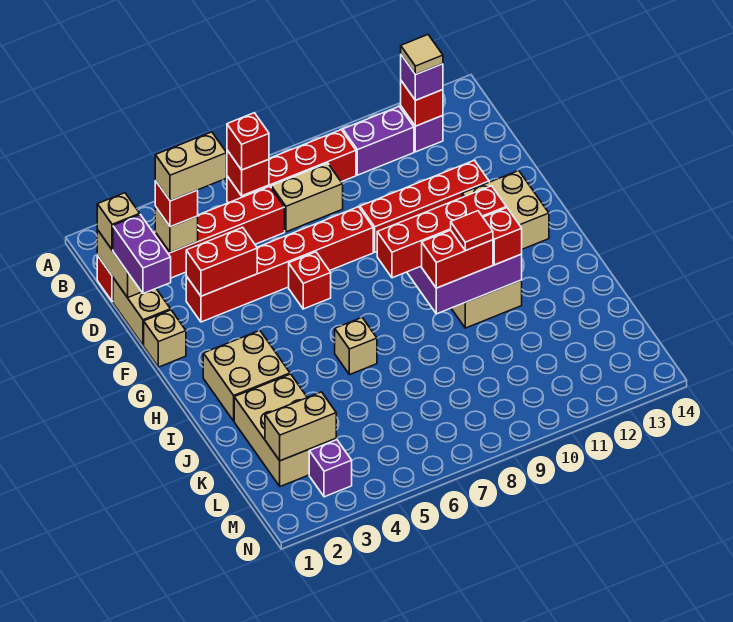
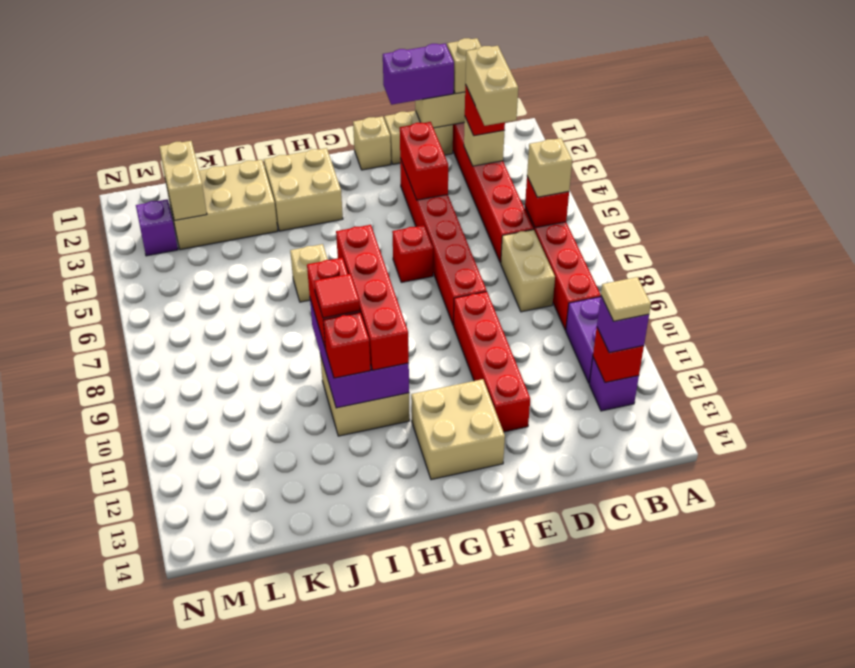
red brick B6 level 3 -> tan brick B6 level 3

